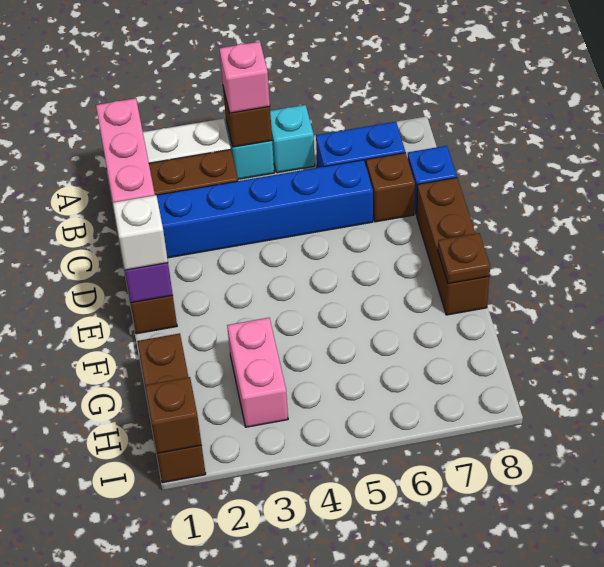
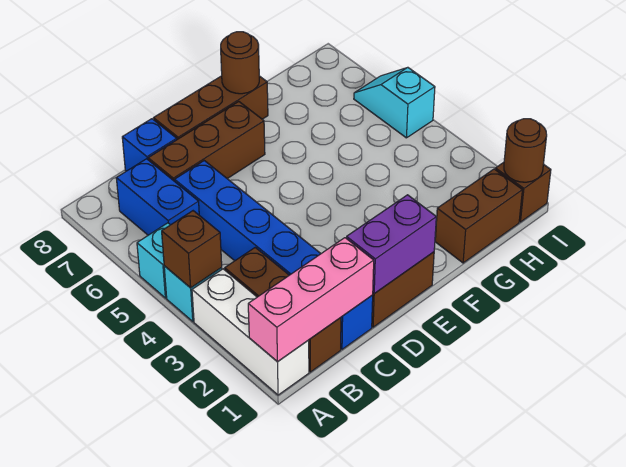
pink brick A4 level 3 -> none
brown brick C7 level 1 -> brown brick C7:E7 level 1
white brick E1 level 3 -> none
brown plate F8 level 2 -> brown round brick F8 level 2
pink brick G3:H3 level 1 -> none
brown brick I1 level 2 -> brown round brick I1 level 2
none -> cyan slope I5:I6 level 1 top 5

